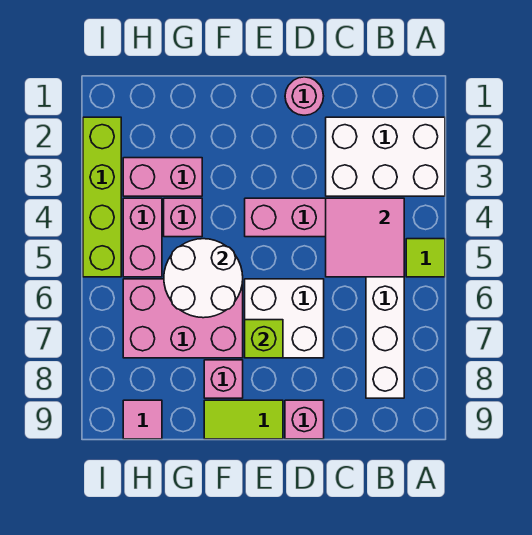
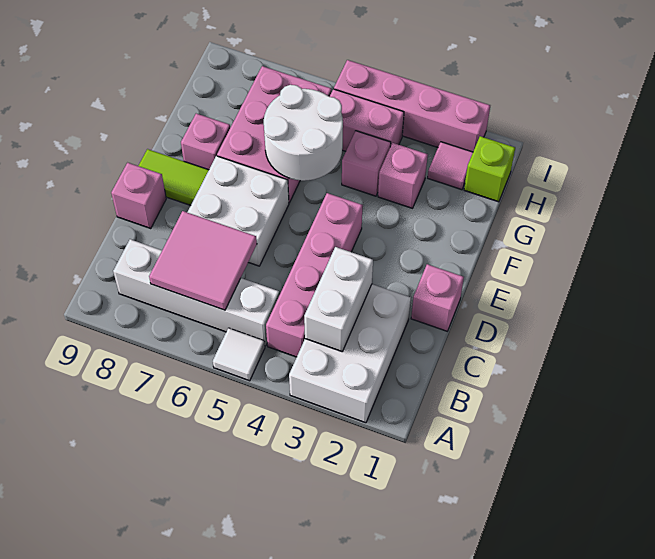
lime tile A5 level 1 -> white tile A5 level 1
none -> white brick B3:C3 level 2
pink tile B4:C5 level 2 -> pink tile B6:C7 level 2
pink round brick D1 level 1 -> pink brick D1 level 1
lime brick E7 level 2 -> lime brick H1 level 1
lime tile E9:F9 level 1 -> lime tile E8:E9 level 1
pink brick G3:H3 level 1 -> pink brick G3 level 1
pink tile H9 level 1 -> pink tile H2 level 1
lime brick I2:I5 level 1 -> pink brick I2:I5 level 1

